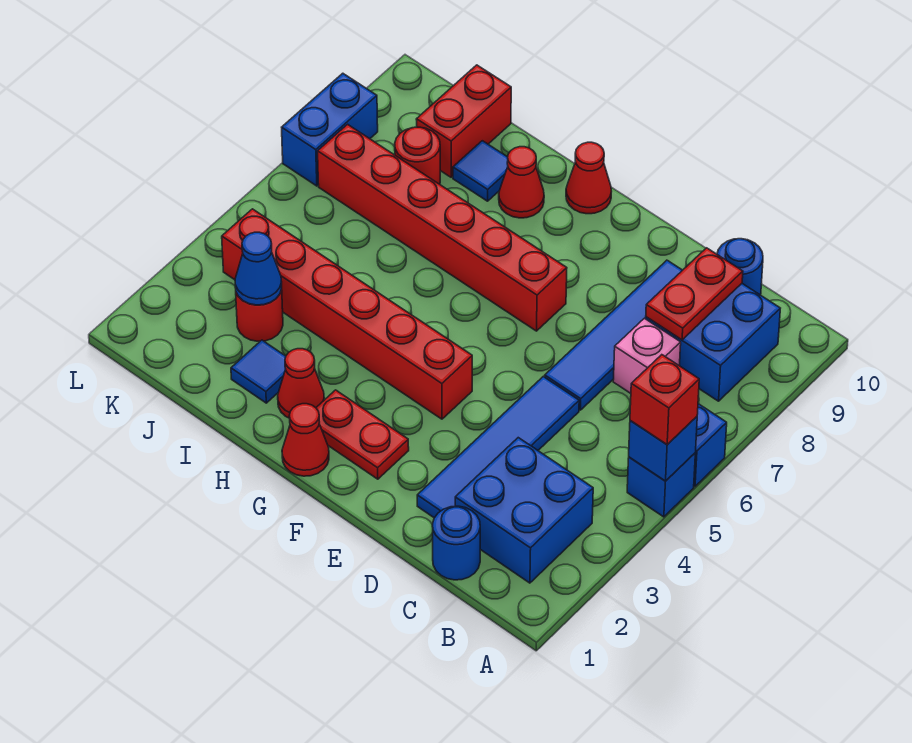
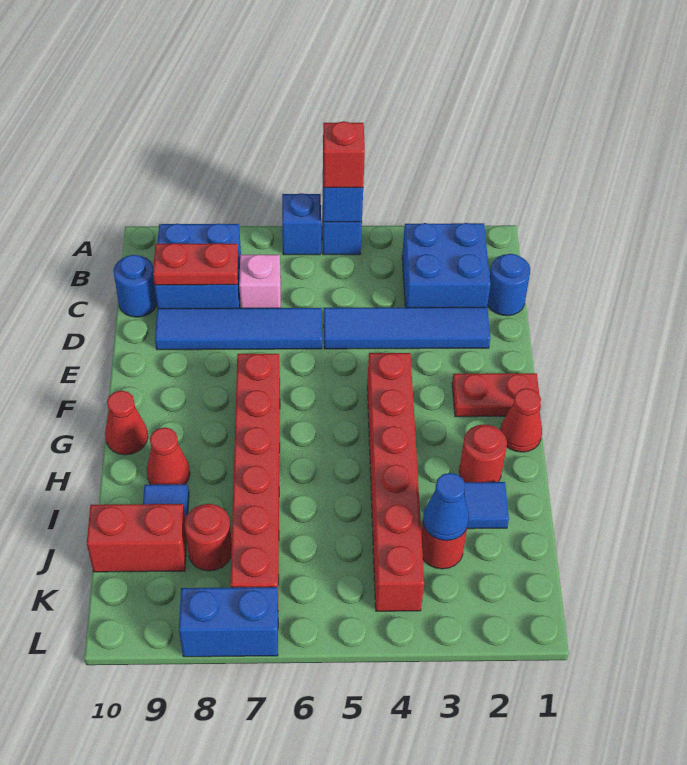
red plate F2:G2 level 1 -> red plate F1:F2 level 1
red cone H2 level 1 -> red round brick H2 level 1

